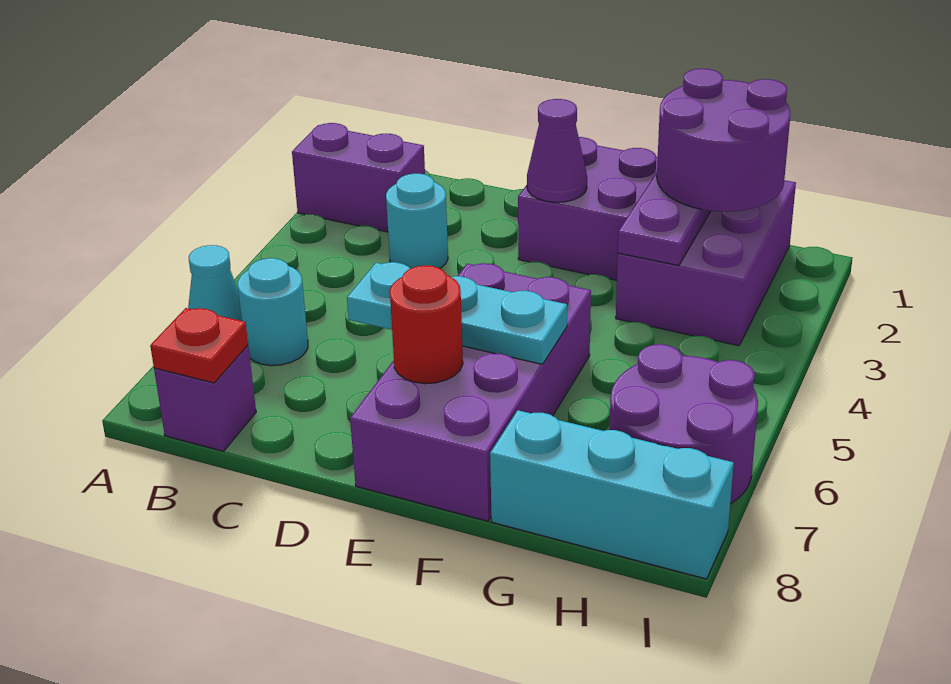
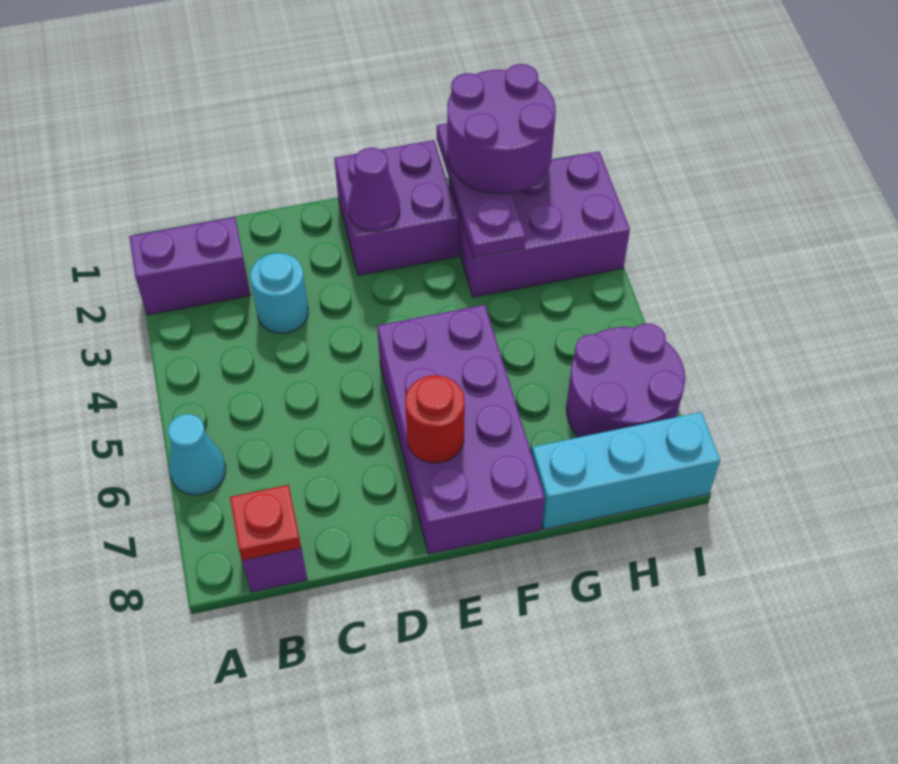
cyan round brick B6 level 1 -> none
cyan plate D6:F6 level 2 -> none
purple brick G1:H3 level 1 -> purple brick G2:I3 level 1

